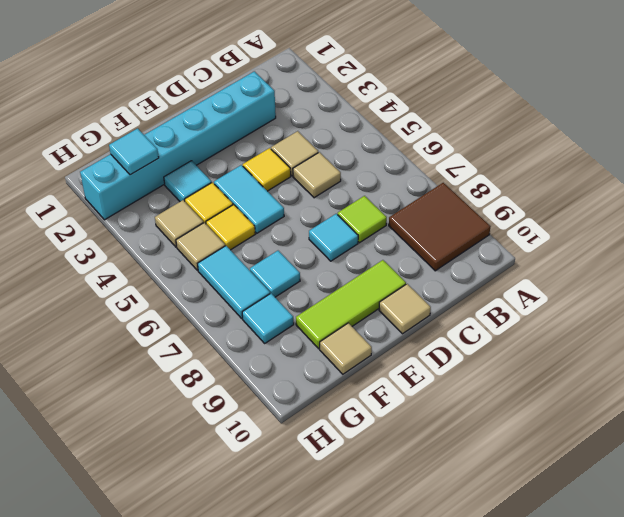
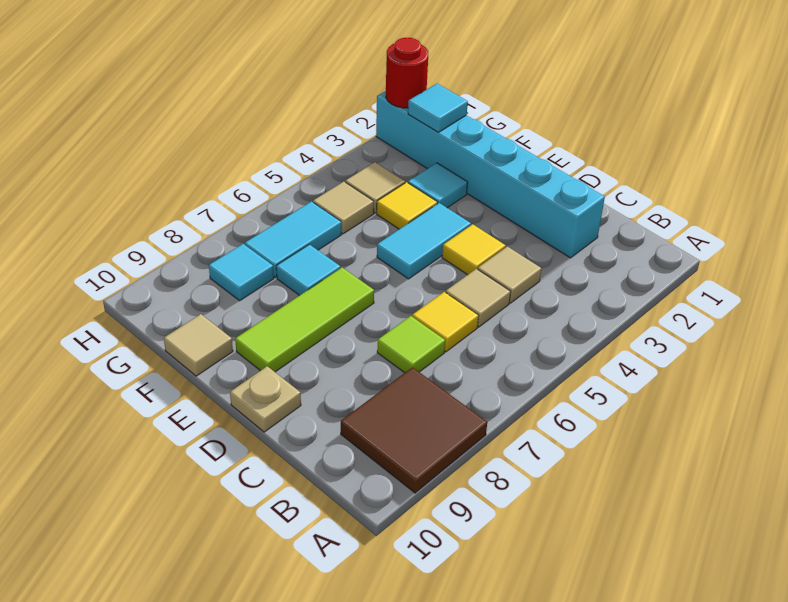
cyan tile D7 level 1 -> none
lime tile D9:F9 level 1 -> lime tile E7:E9 level 1
tan tile D10 level 1 -> tan plate D10 level 1
yellow tile F5 level 1 -> yellow tile C6 level 1
none -> red round brick H2 level 2

